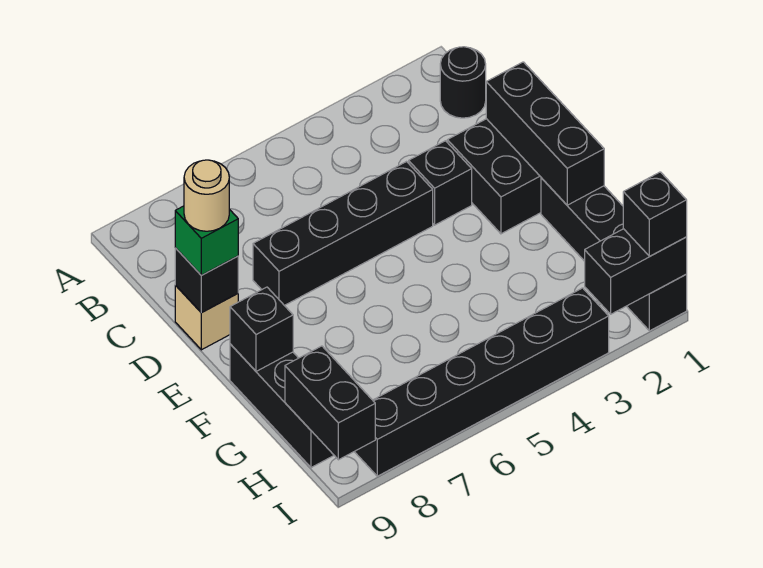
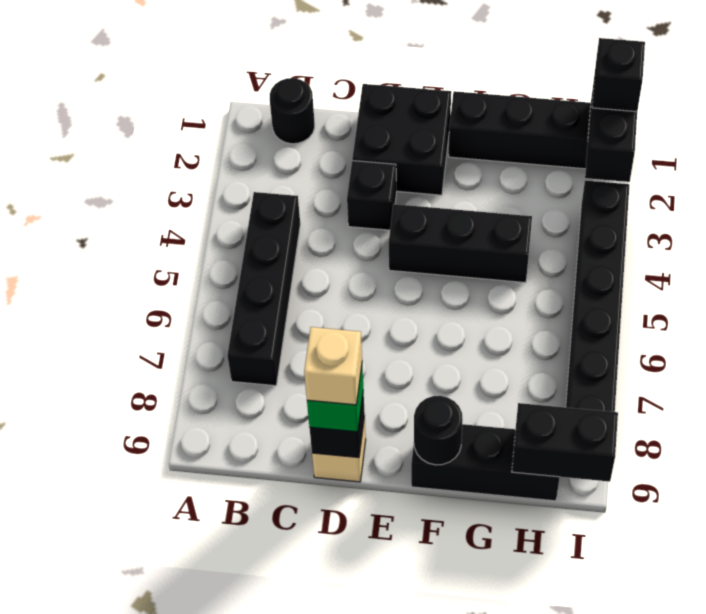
black brick D1:F1 level 2 -> black brick E4:G4 level 1
black brick D4:D7 level 1 -> black brick B4:B7 level 1
tan round brick D9 level 4 -> tan brick D9 level 4
black brick F9 level 2 -> black round brick F9 level 2

